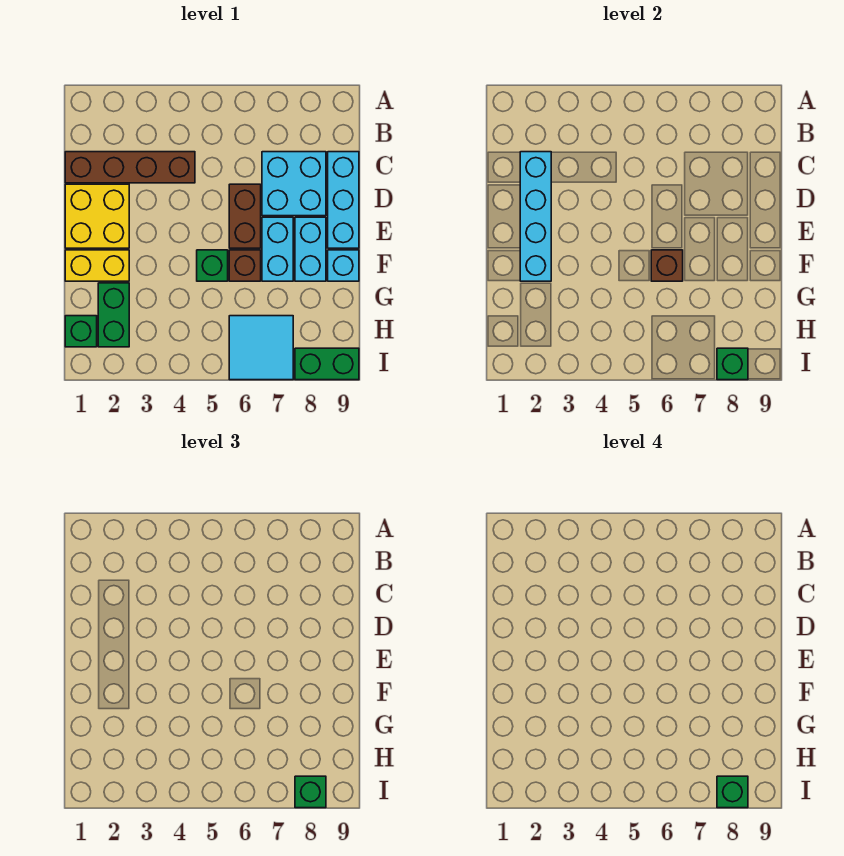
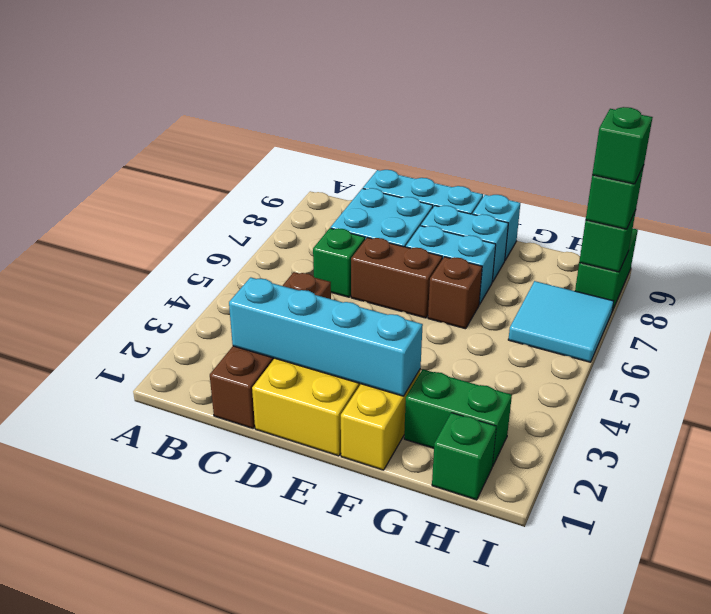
green brick F5 level 1 -> green brick C6 level 1
brown brick F6 level 2 -> none

